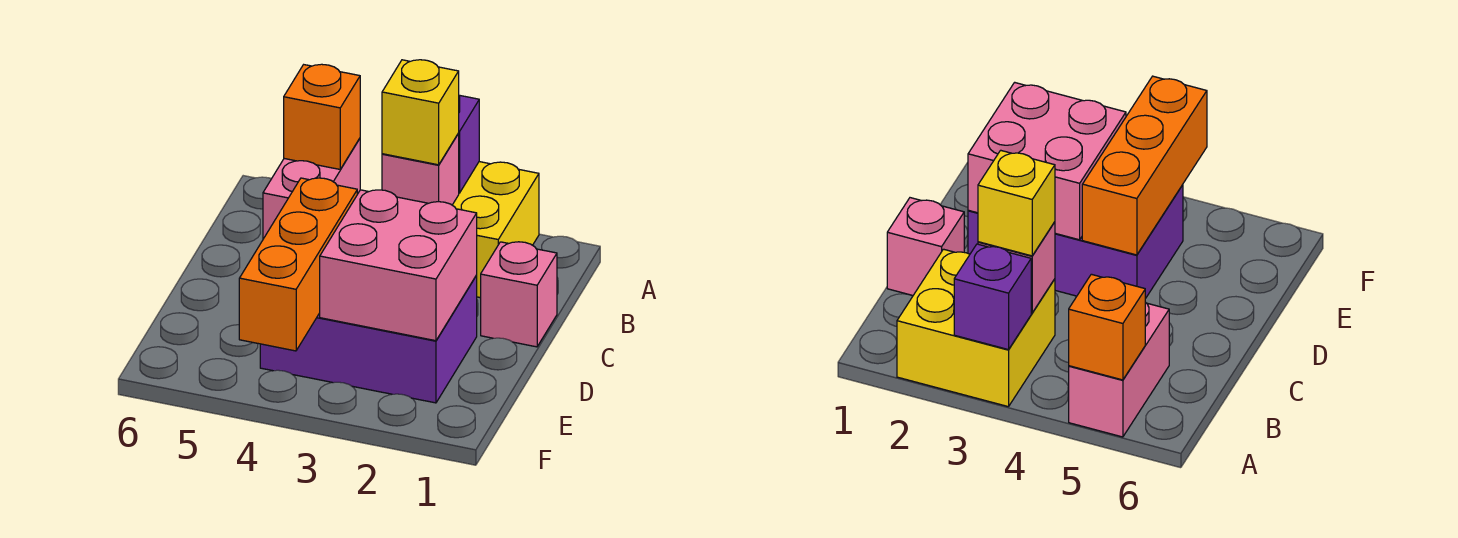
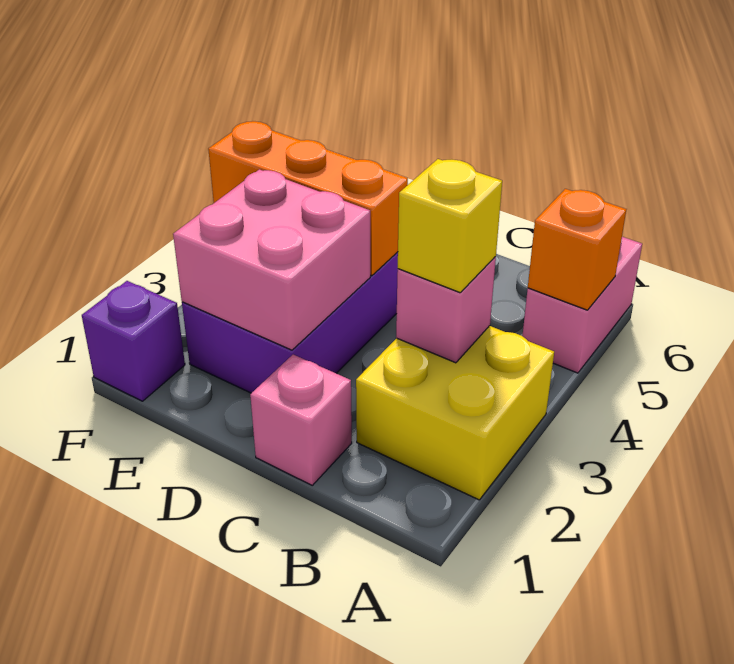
purple brick A3 level 2 -> purple brick F1 level 1
pink brick A5:B5 level 1 -> pink brick A5:A6 level 1

